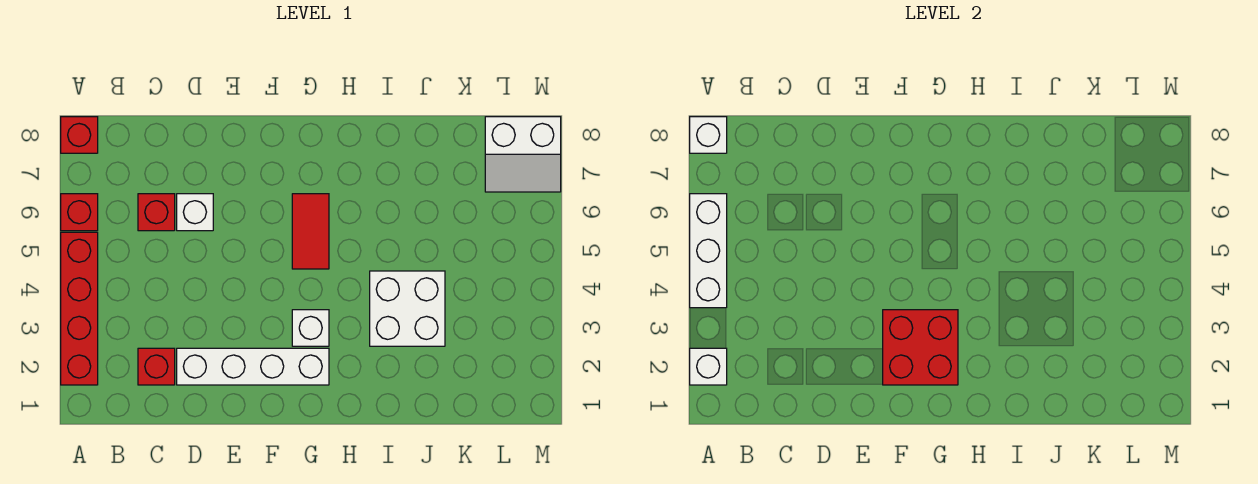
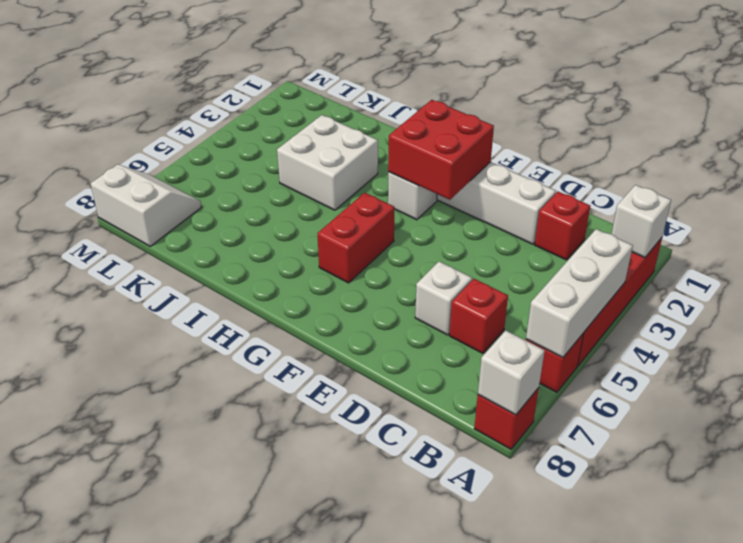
red tile G5:G6 level 1 -> red brick G5:G6 level 1

